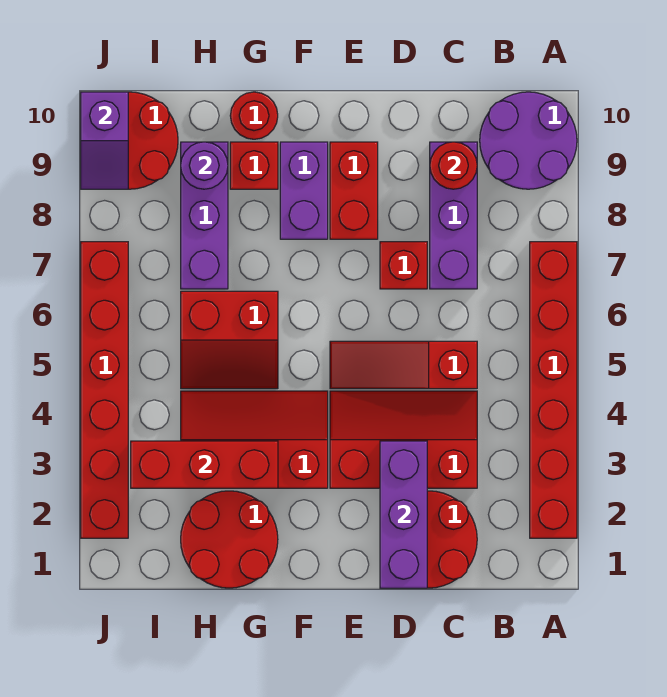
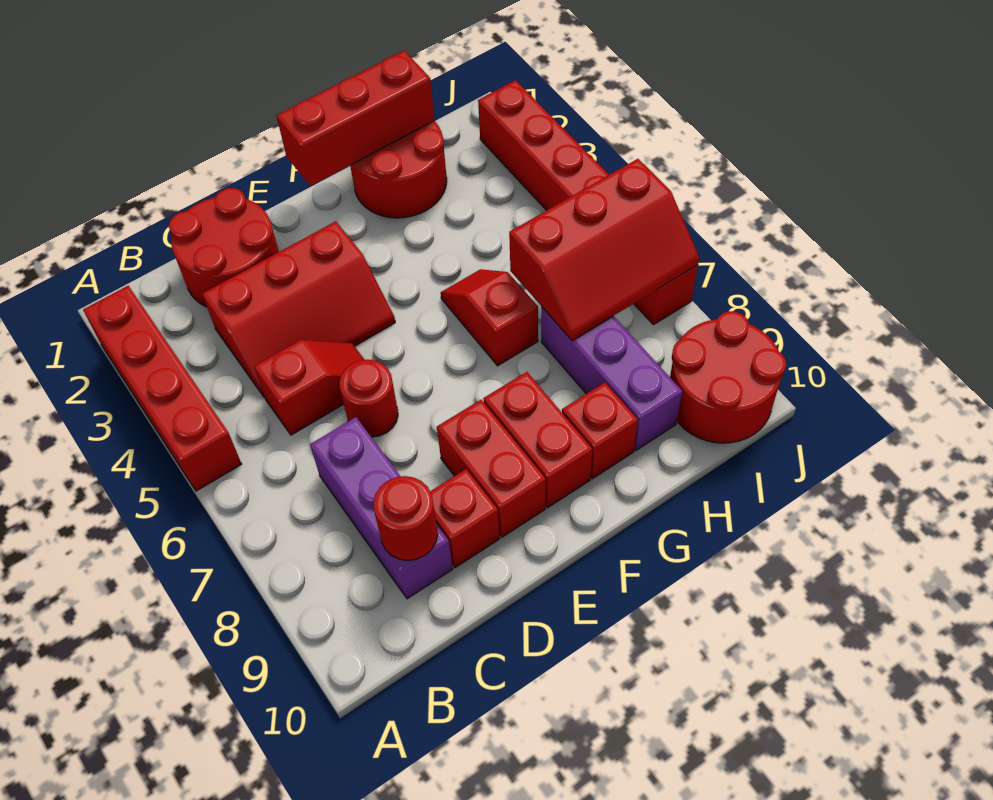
red brick A2:A7 level 1 -> red brick A2:A5 level 1
purple round brick A9:B10 level 1 -> none
red slope C5:E5 level 1 top C -> red slope C5:D5 level 1 top C
purple brick D1:D3 level 2 -> none
red brick D7 level 1 -> red brick D9 level 1
red slope F3:H4 level 1 top 3 -> red slope H6:J7 level 2 top 6
purple brick F8:F9 level 1 -> red brick F8:F9 level 1
red brick G3:I3 level 2 -> red brick F1:H1 level 2
red slope G5:H6 level 1 top 6 -> red slope G5:G6 level 1 top 6
red round brick G10 level 1 -> red round brick D6 level 1
purple round brick H9 level 2 -> none
purple slope J9:J10 level 2 top 10 -> none

